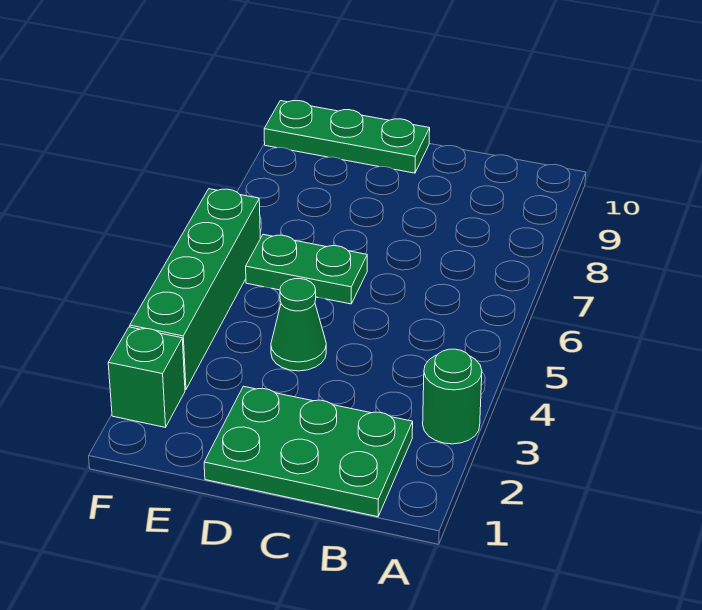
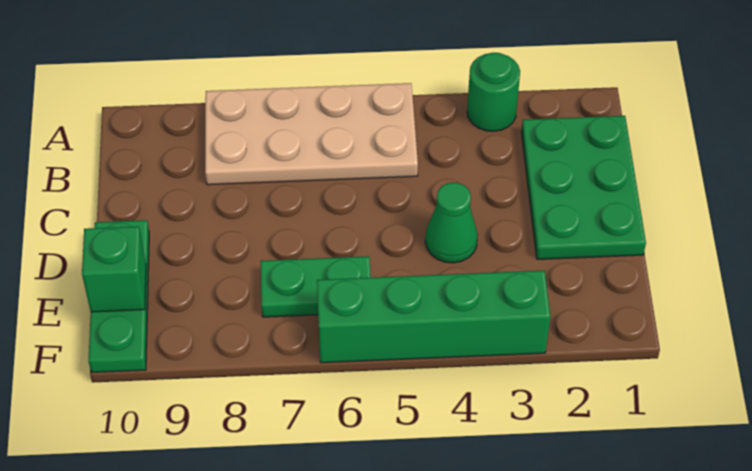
none -> tan plate A5:B8 level 1
green plate D6:E6 level 1 -> green plate E6:E7 level 1
green brick F2 level 1 -> green brick E10 level 2

